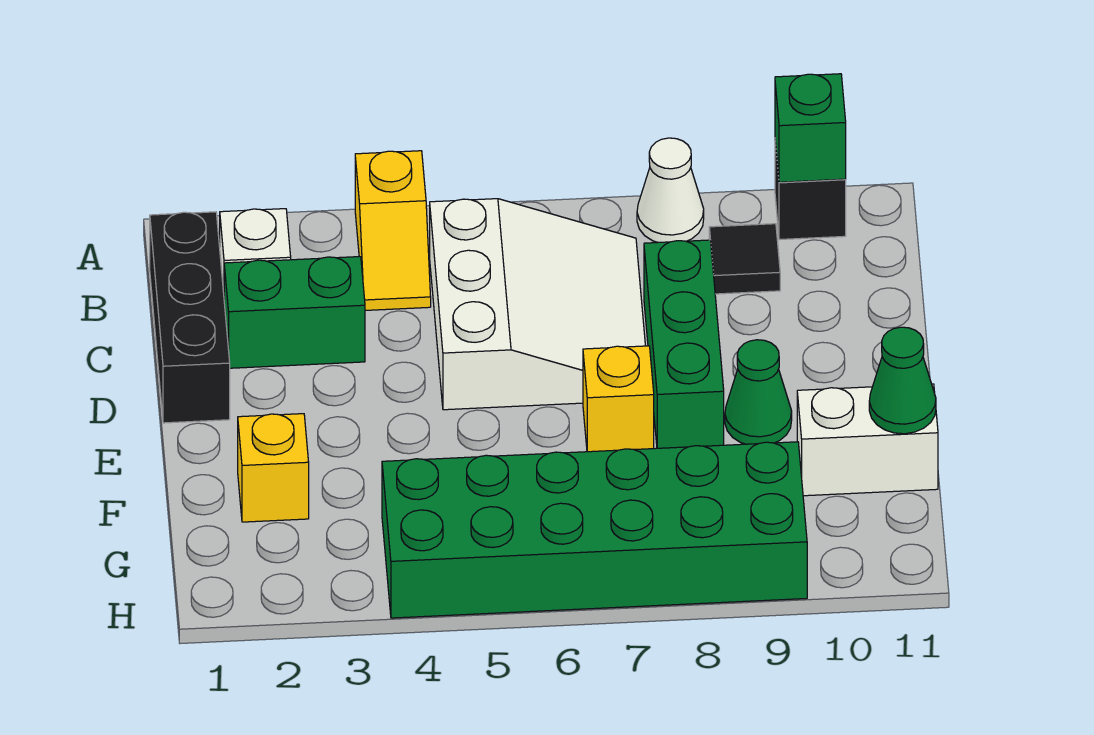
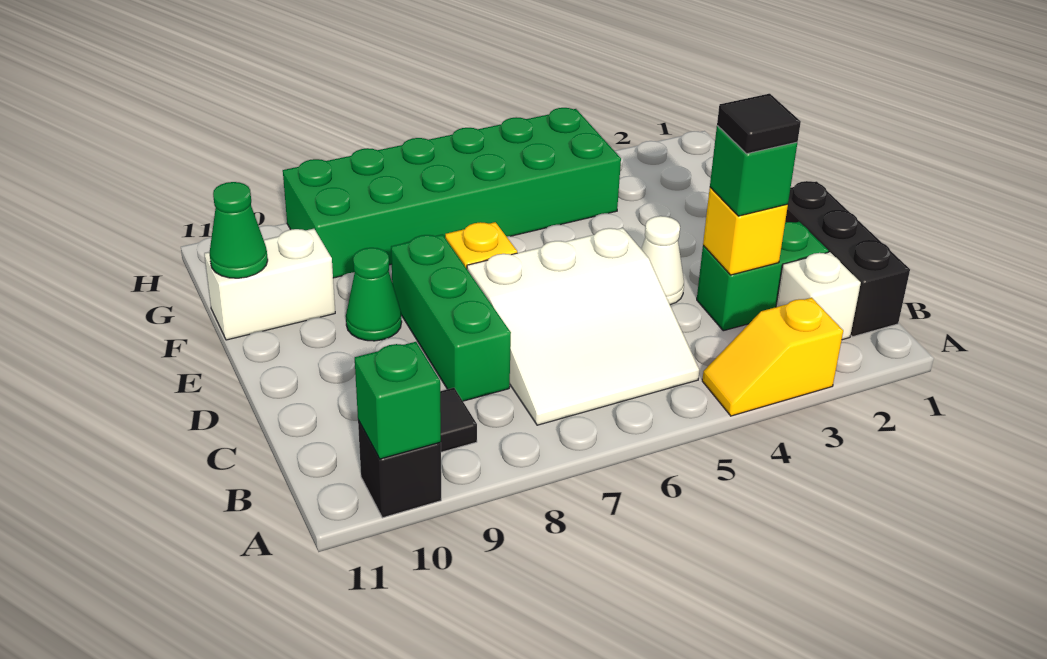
yellow slope A4:B4 level 1 top A -> yellow slope A3:A4 level 1 top 3
white cone A8 level 1 -> white cone D4 level 1
white slope B5:D7 level 1 top 5 -> white slope B5:D7 level 1 top D
none -> green brick C3 level 3
none -> black tile C3 level 4
yellow brick F2 level 1 -> yellow brick C3 level 2

